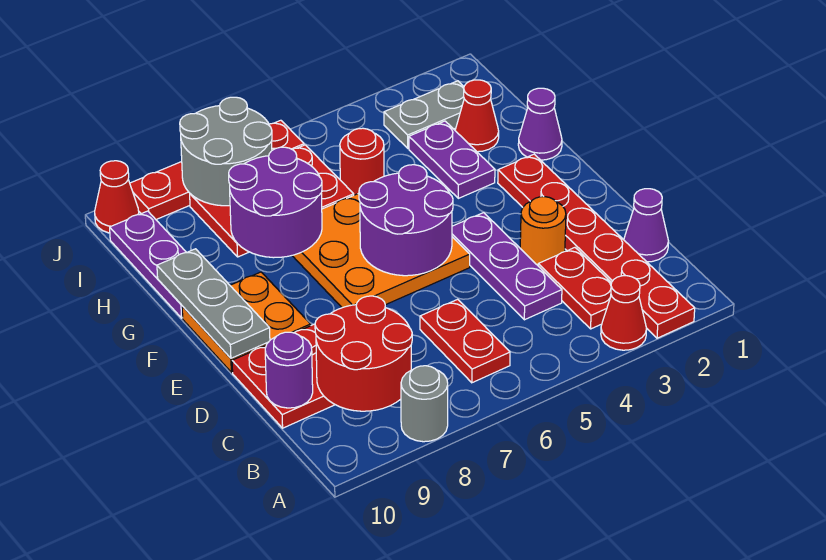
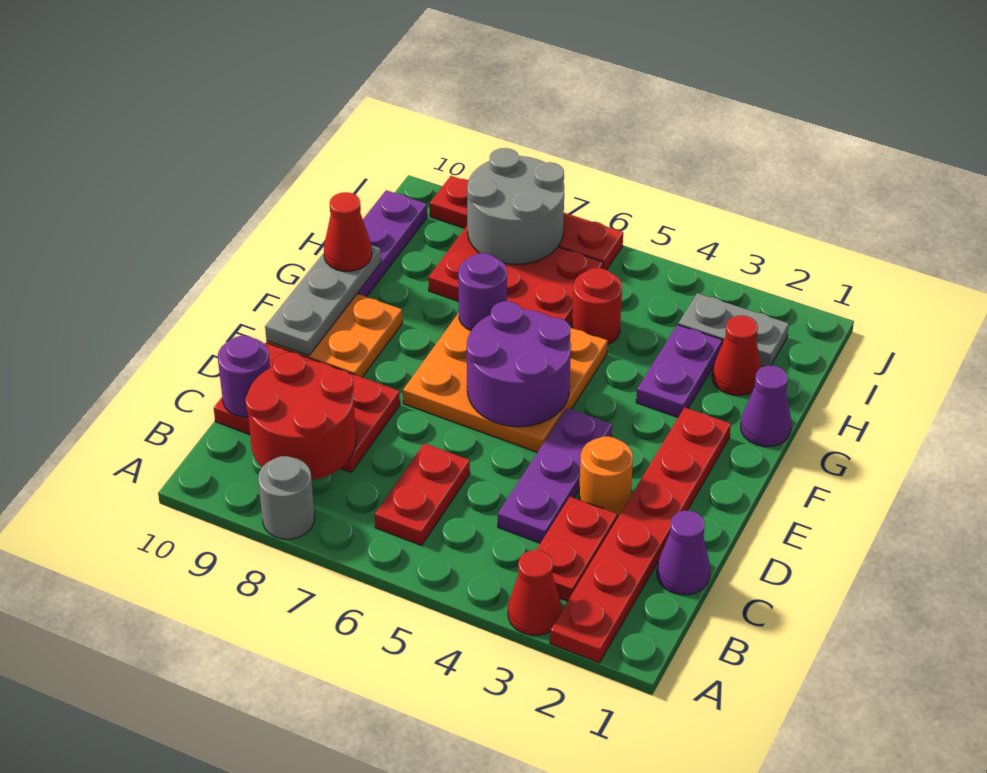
purple round brick G7:H8 level 2 -> purple round brick G7 level 2
red cone J10 level 1 -> red cone G10 level 3

